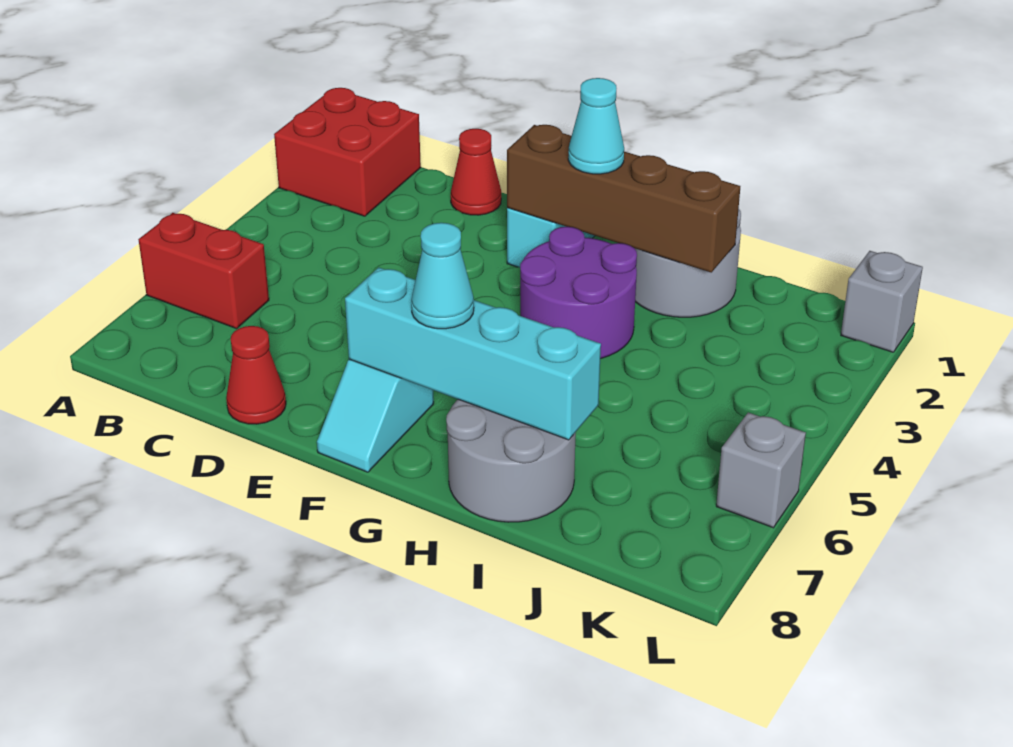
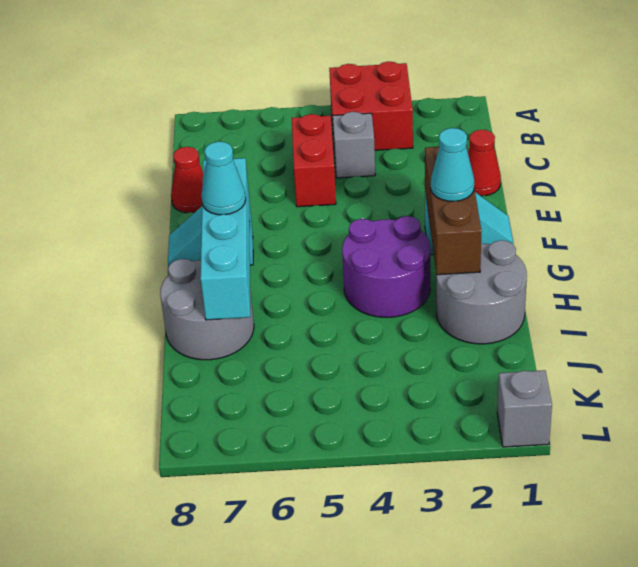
red brick A1:B2 level 1 -> red brick A3:B4 level 1
red brick A6:B6 level 1 -> red brick C5:D5 level 1
brown brick F2:I2 level 2 -> brown brick F2:H2 level 2
grey brick L6 level 1 -> grey brick C4 level 1

